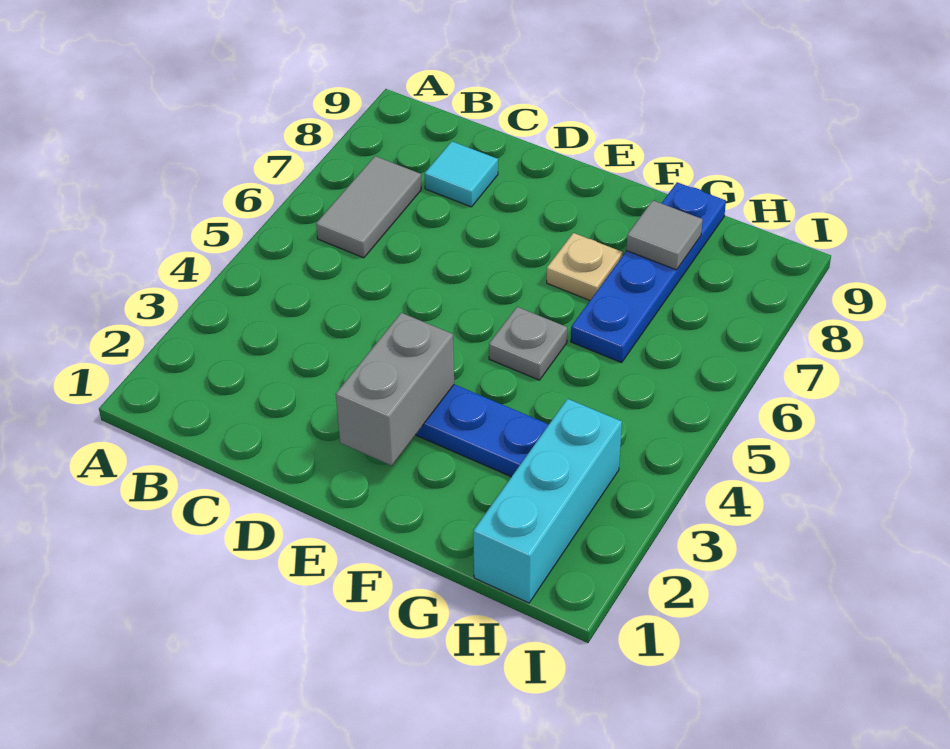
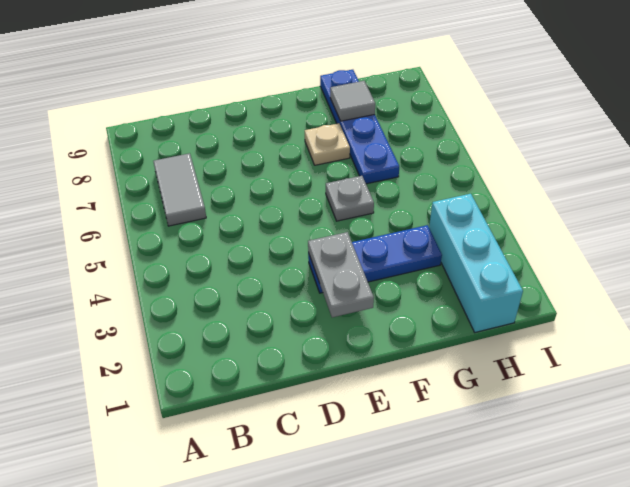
cyan tile C8 level 1 -> none
grey brick E2:E3 level 2 -> grey plate E2:E3 level 2

